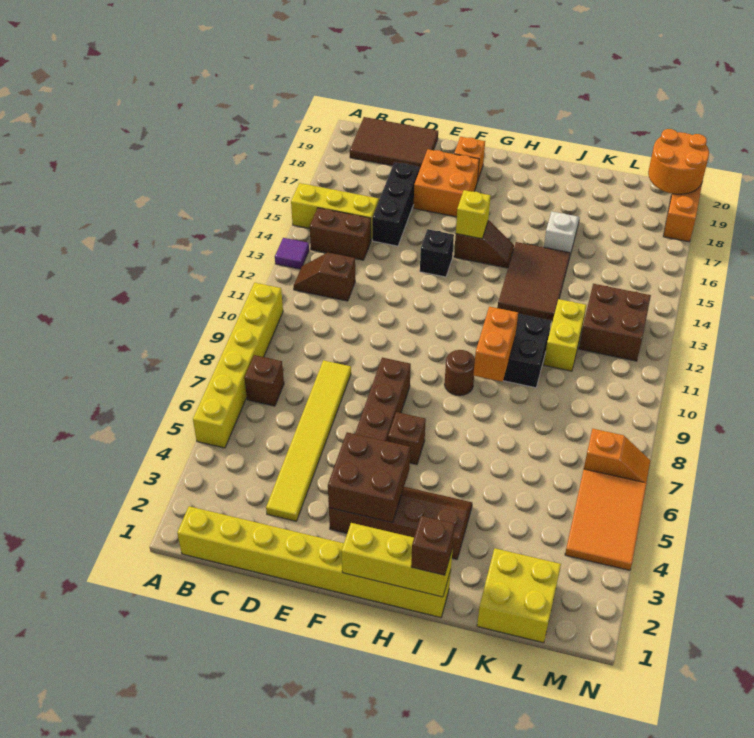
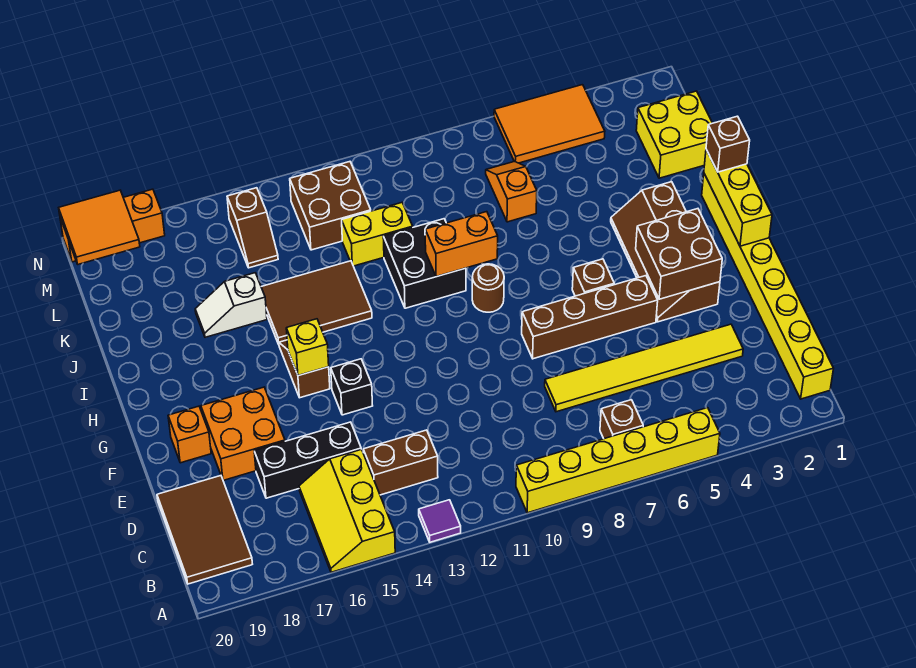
brown slope B12:C12 level 1 top C -> brown slope L15:M15 level 1 top M
brown brick B14:C14 level 1 -> brown brick C13:C14 level 1
orange slope M7:N7 level 1 top M -> orange slope K7:L7 level 1 top K
orange round brick M19:N20 level 2 -> orange tile M19:N20 level 2

